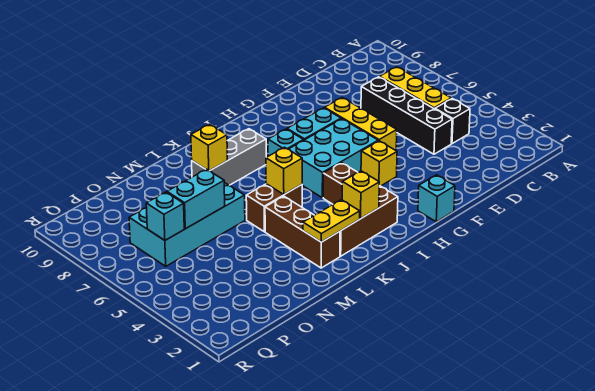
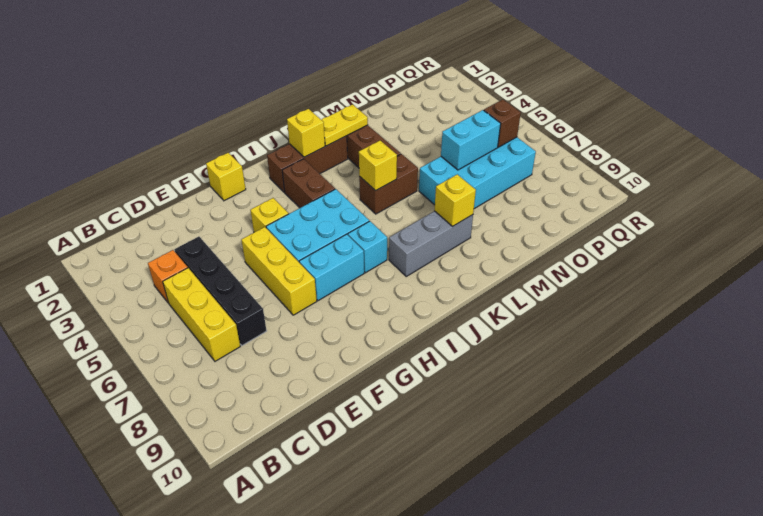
black brick C4 level 1 -> orange brick C4 level 1
cyan brick G1 level 1 -> yellow brick G1 level 1
cyan brick P6 level 2 -> brown brick P6 level 2

